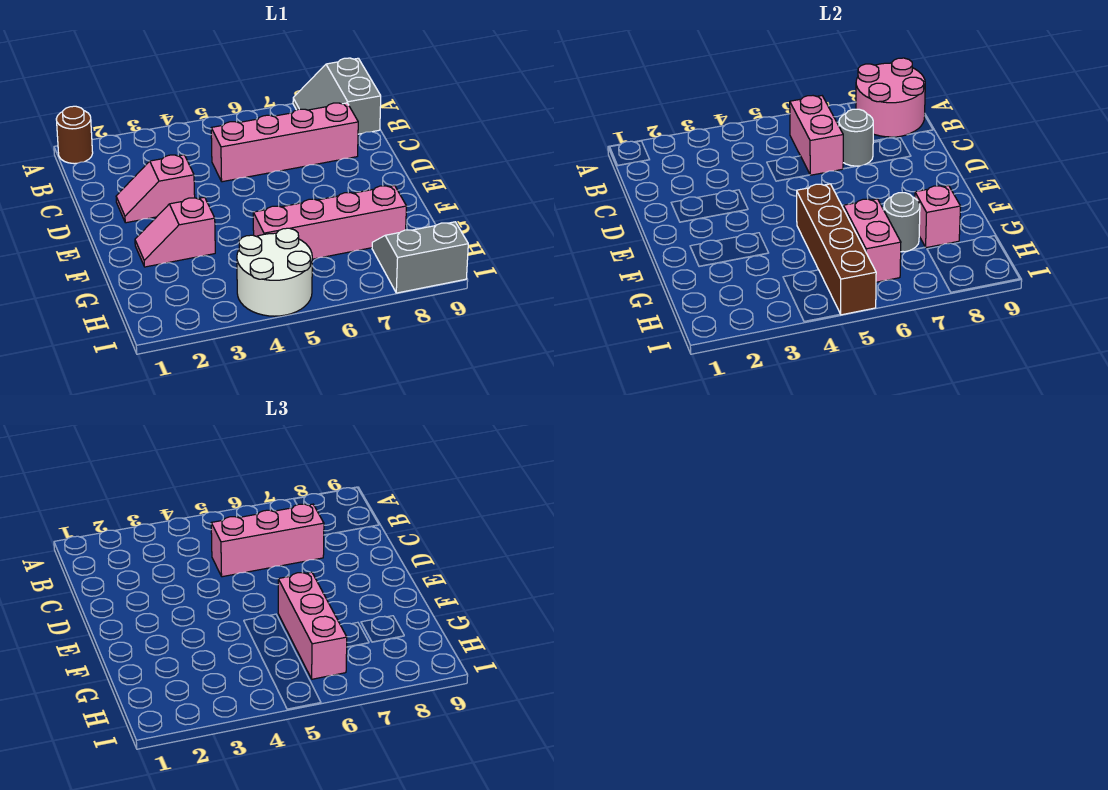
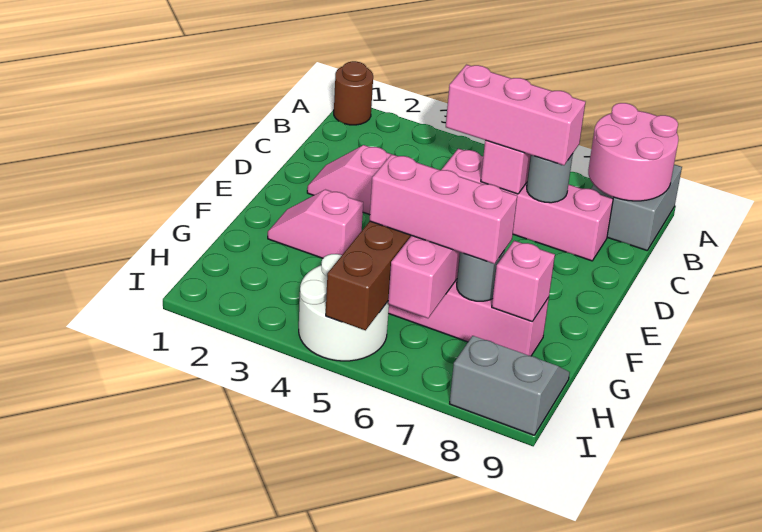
pink brick F6:H6 level 3 -> pink brick G5:G7 level 3

